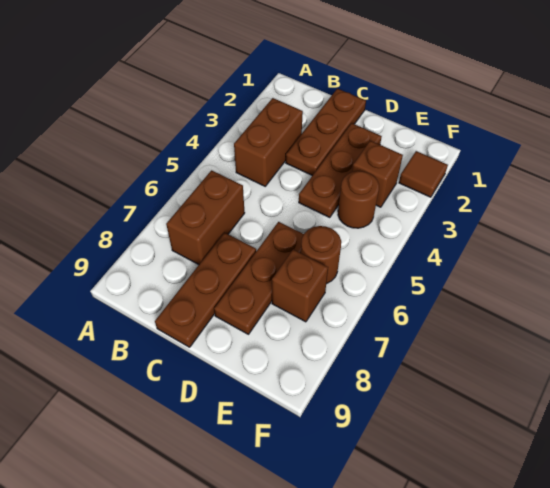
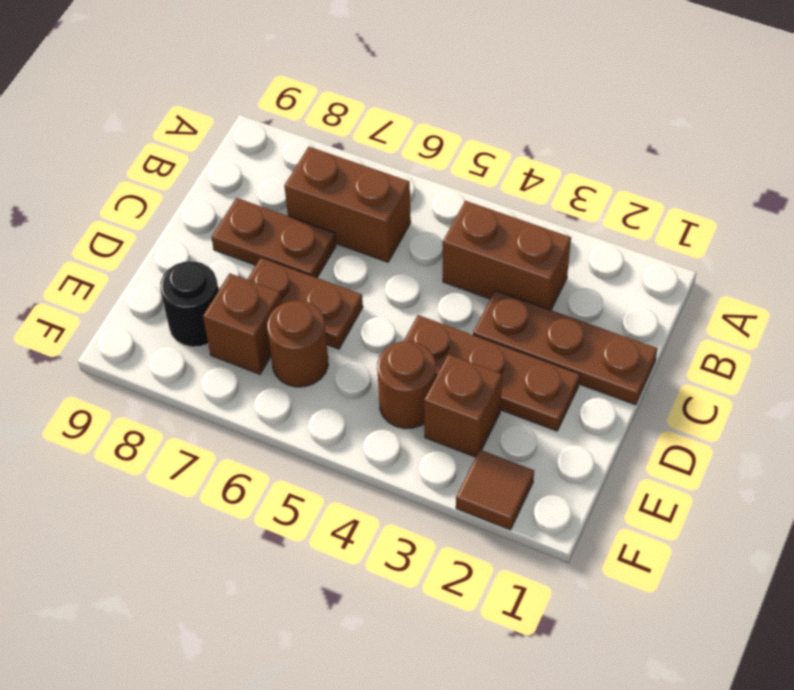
brown plate C7:C9 level 1 -> brown plate C7:C8 level 1
brown plate D6:D8 level 1 -> brown plate D6:D7 level 1
none -> black round brick E8 level 1

